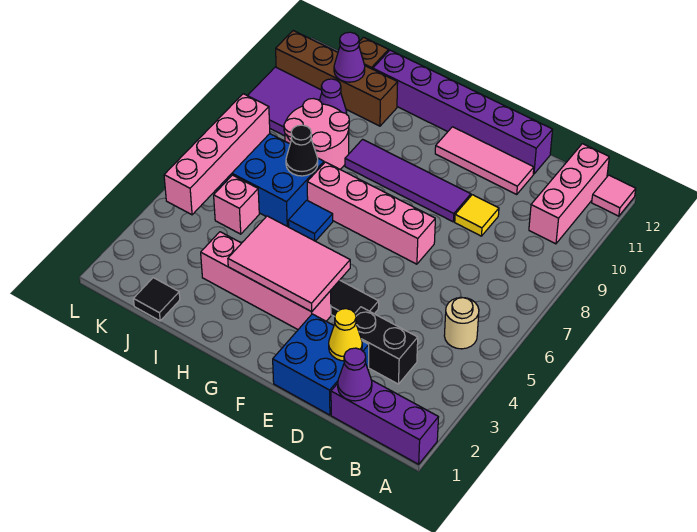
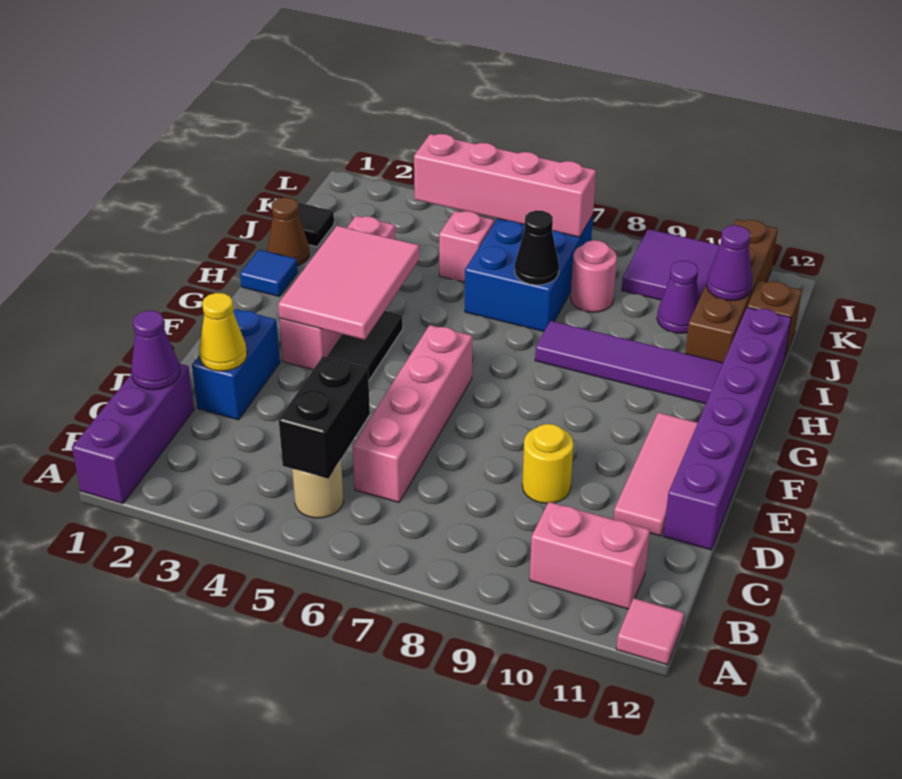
pink brick B10:B12 level 1 -> pink brick B10:B11 level 1
black brick C3:D3 level 1 -> black brick B5:C5 level 2
blue brick D1:E2 level 1 -> blue brick D2:E2 level 1
yellow tile D9 level 1 -> yellow round brick D9 level 1
pink brick E7:H7 level 1 -> pink brick C6:F6 level 1
purple tile E9:H9 level 1 -> purple tile H8:H11 level 1
blue tile H6 level 1 -> blue tile H1 level 1
none -> brown cone I1 level 1
pink round brick I8:J9 level 1 -> pink round brick J8 level 1

